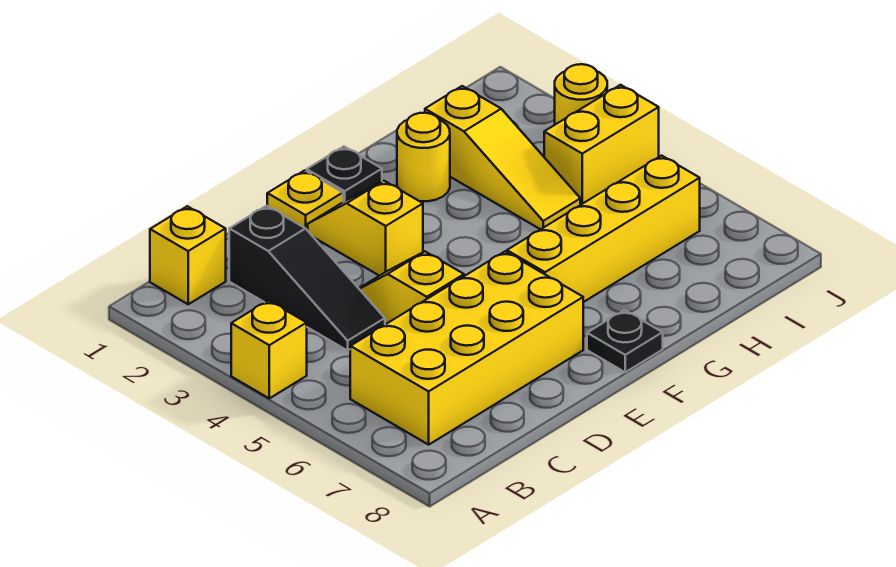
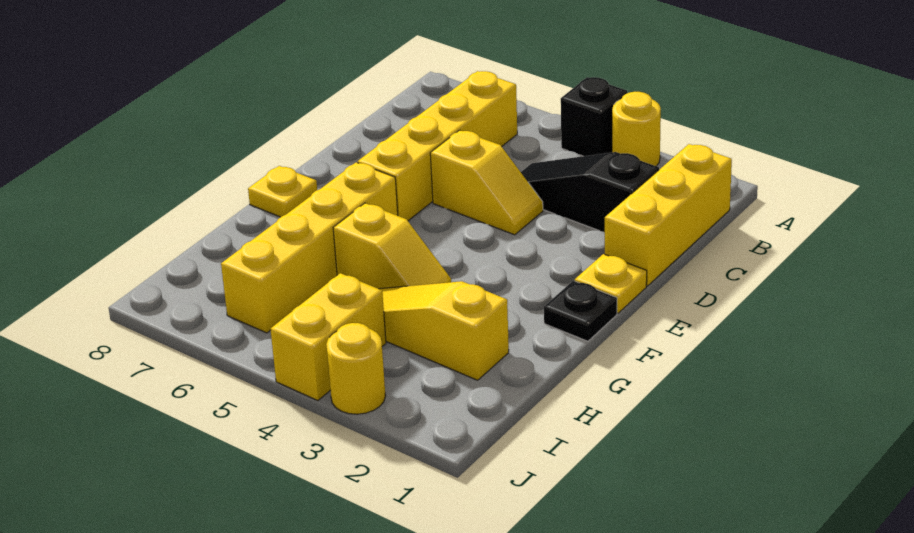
yellow brick A4 level 1 -> black brick A4 level 1
yellow brick B1 level 1 -> yellow brick B1:D1 level 1
yellow brick B6:E7 level 1 -> yellow brick B6:E6 level 1
yellow slope E2:E3 level 1 top 3 -> yellow slope G4:G5 level 1 top 5
black plate F8 level 1 -> yellow plate F8 level 1
yellow round brick G2 level 1 -> yellow round brick A3 level 1

